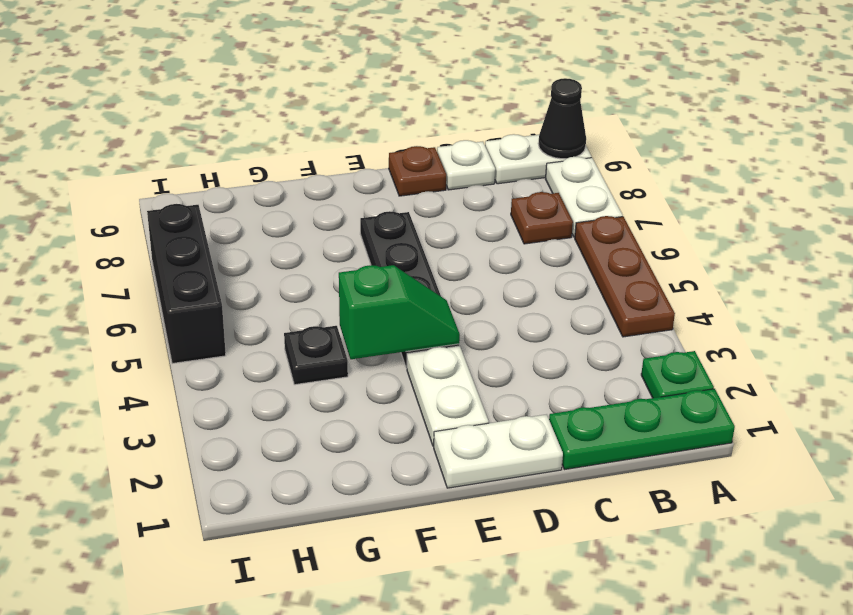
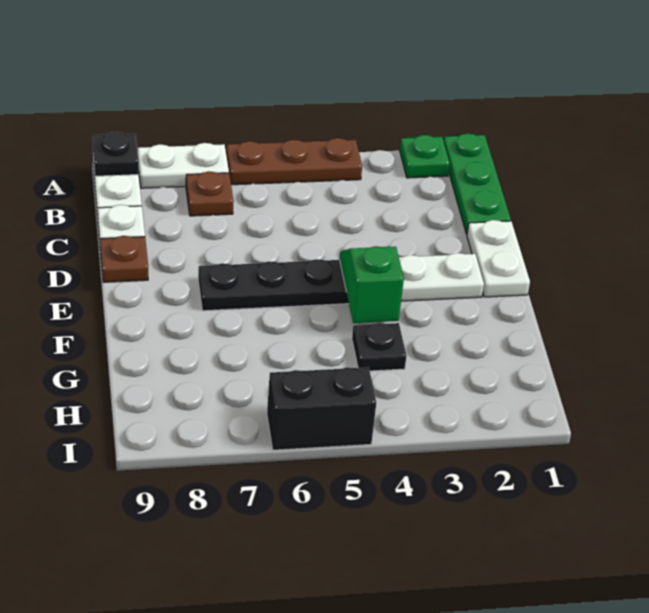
black cone A9 level 2 -> black plate A9 level 2
black brick I5:I7 level 1 -> black brick I5:I6 level 1

